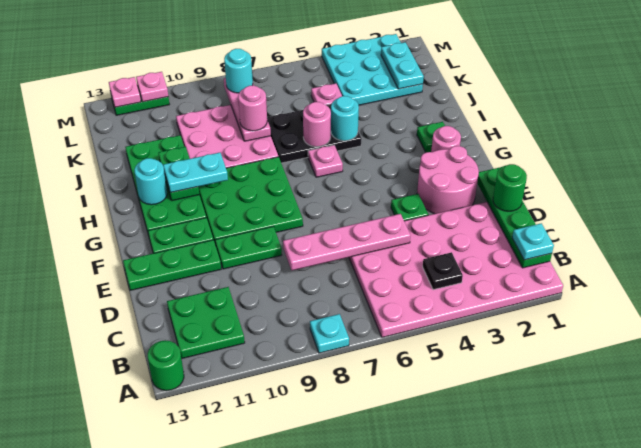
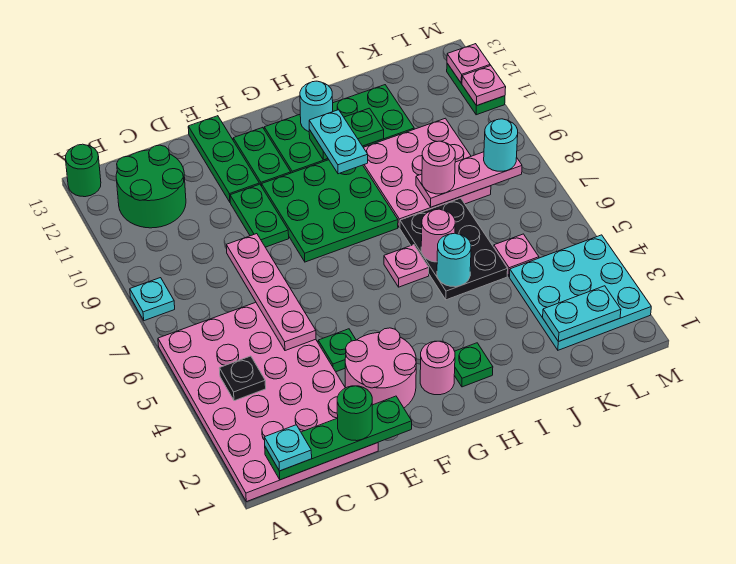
green plate B11:C12 level 1 -> green round brick B11:C12 level 1

